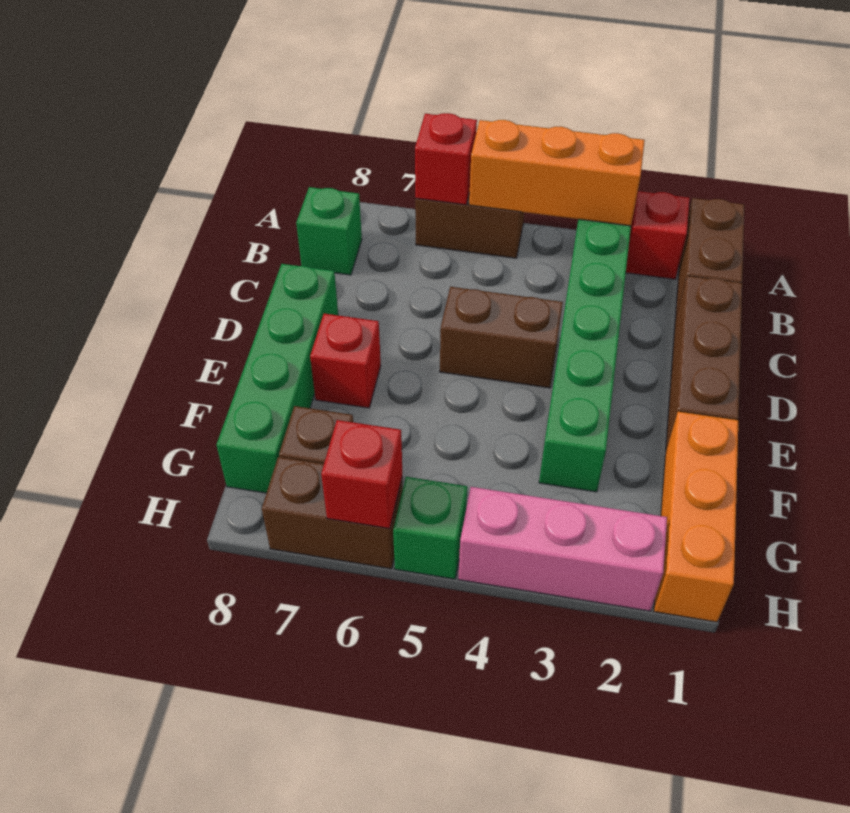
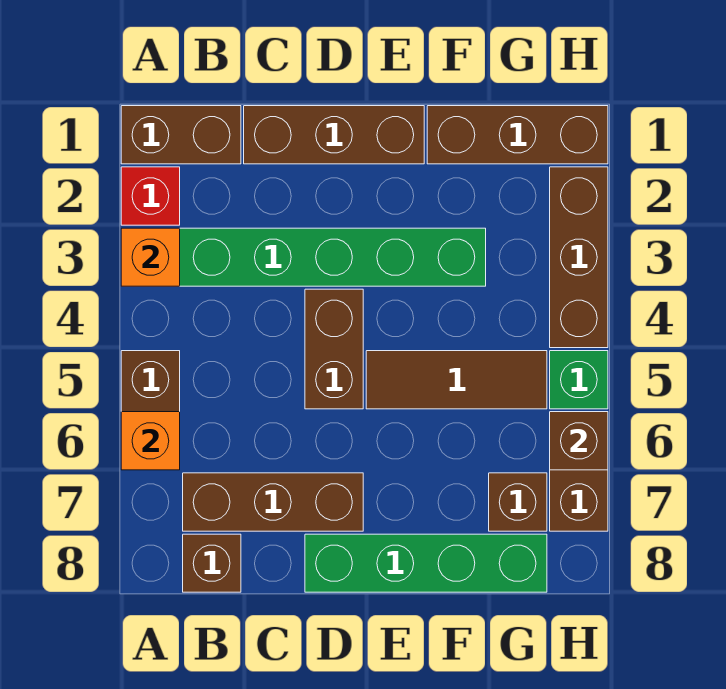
orange brick A3:A5 level 2 -> orange brick A3 level 2
red brick A6 level 2 -> orange brick A6 level 2
none -> brown brick B7:D7 level 1
green brick B8 level 1 -> brown brick B8 level 1
none -> brown tile E5:G5 level 1
red brick E7 level 1 -> none
orange brick F1:H1 level 1 -> brown brick F1:H1 level 1
pink brick H2:H4 level 1 -> brown brick H2:H4 level 1
red brick H6 level 2 -> brown brick H6 level 2

